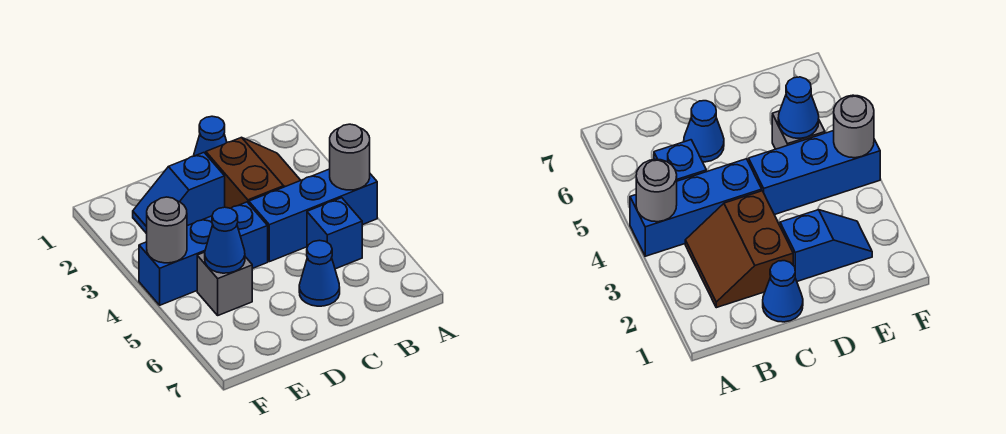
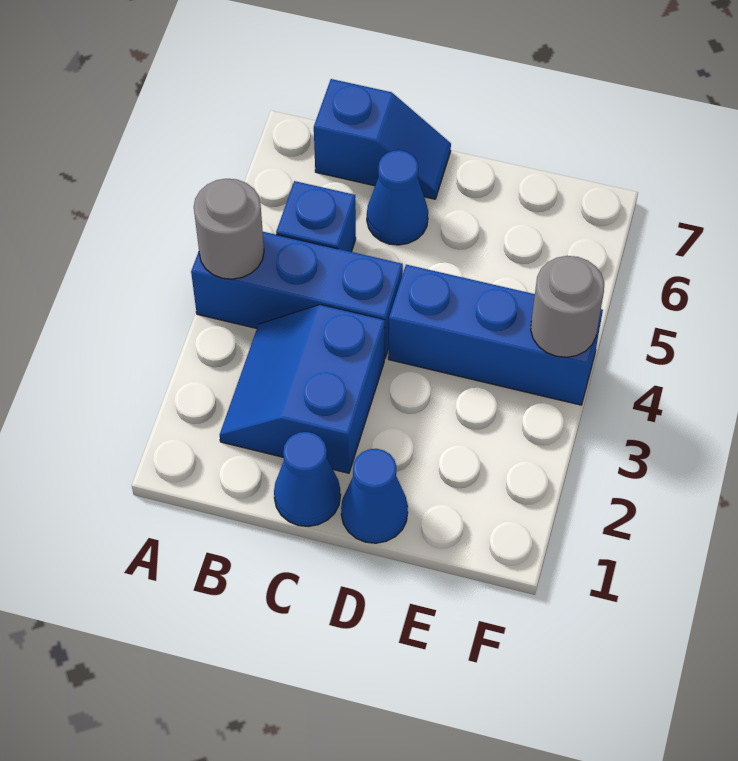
brown slope B2:C3 level 1 top C -> blue slope B2:C3 level 1 top C
blue slope D2:E2 level 1 top D -> blue slope B7:C7 level 1 top B
grey brick E5 level 1 -> none
blue cone E5 level 2 -> blue cone D1 level 1

